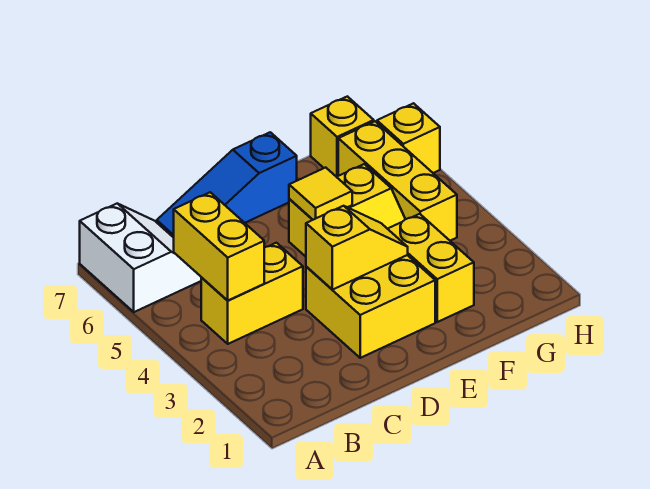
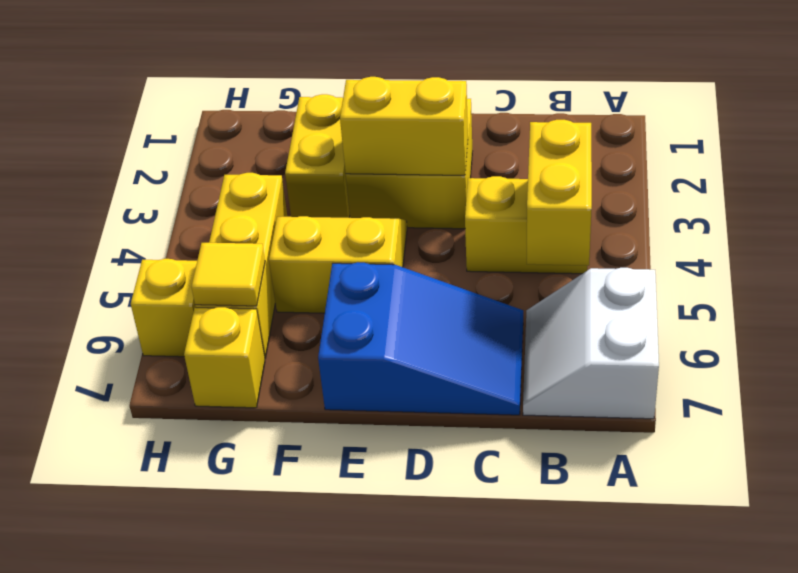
blue slope C7:E7 level 1 top E -> blue slope C6:E7 level 1 top E
yellow slope D3:E3 level 2 top D -> yellow brick D3:E3 level 2
yellow tile E5 level 2 -> yellow tile G6 level 2

